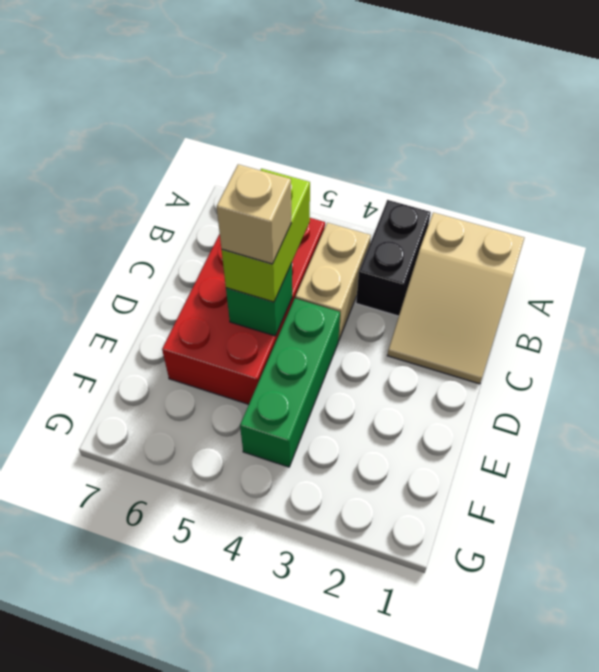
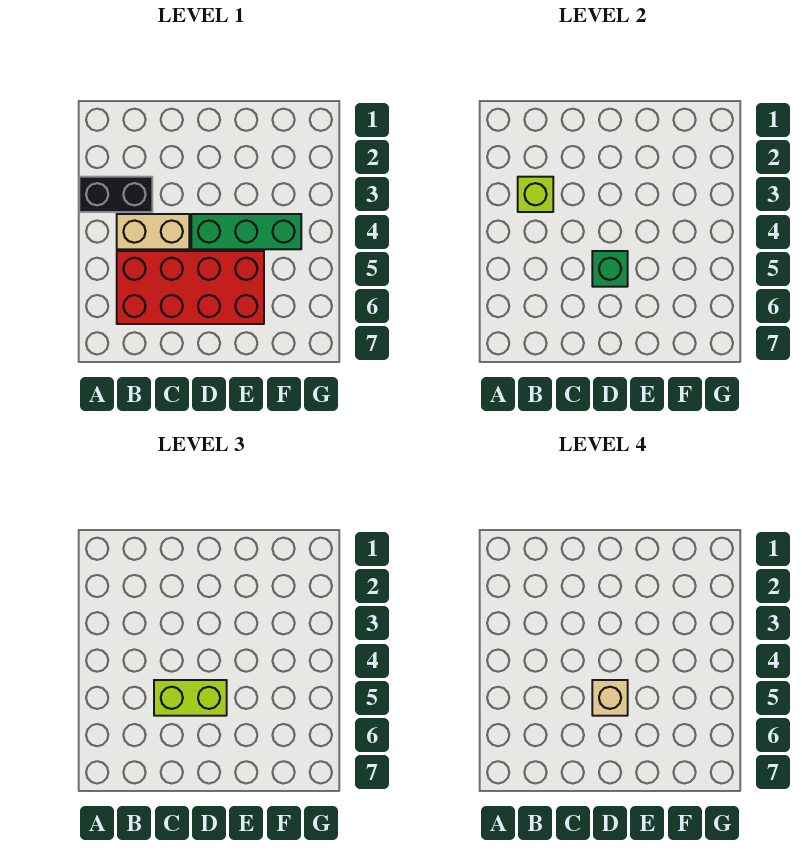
tan slope A1:C2 level 1 top A -> none
none -> lime brick B3 level 2

